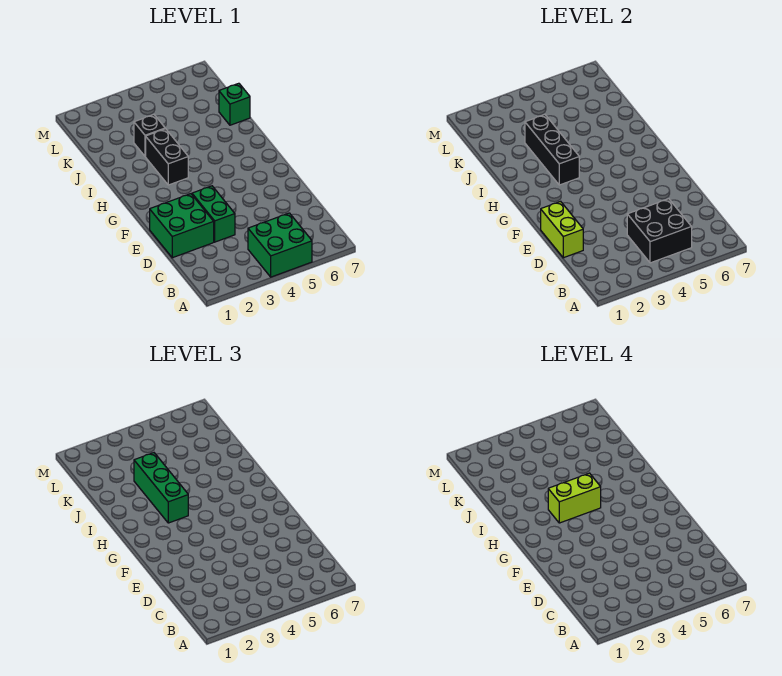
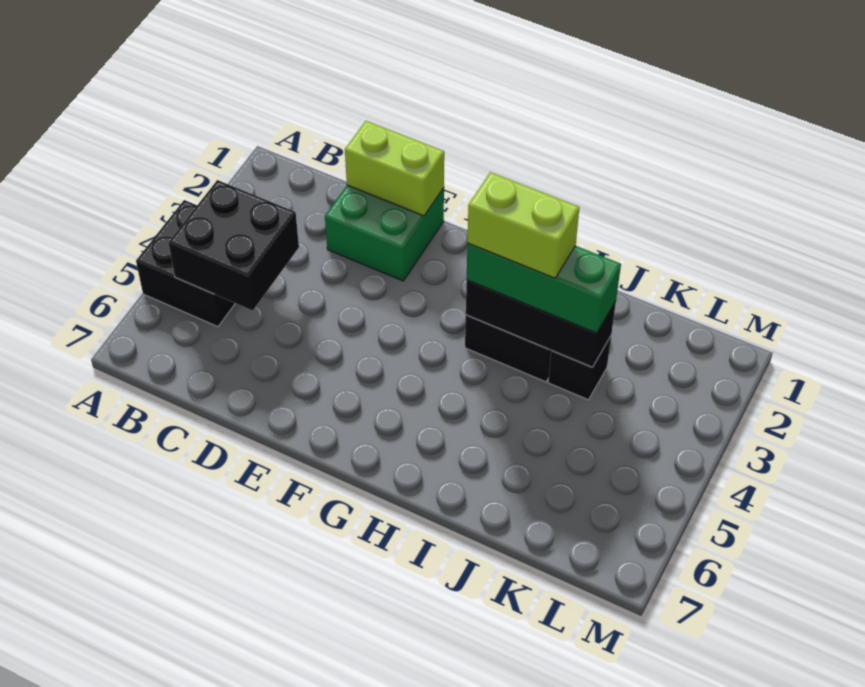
green brick A4:B5 level 1 -> black brick A4:B5 level 1
green brick D3:E3 level 1 -> none
lime brick H3:H4 level 4 -> lime brick H3:I3 level 4
green brick J7 level 1 -> none

